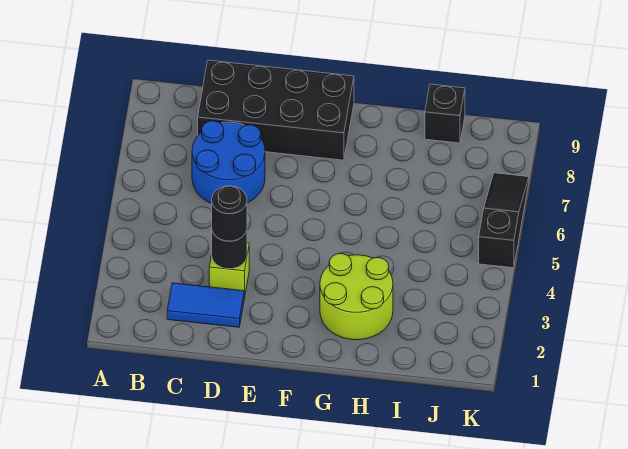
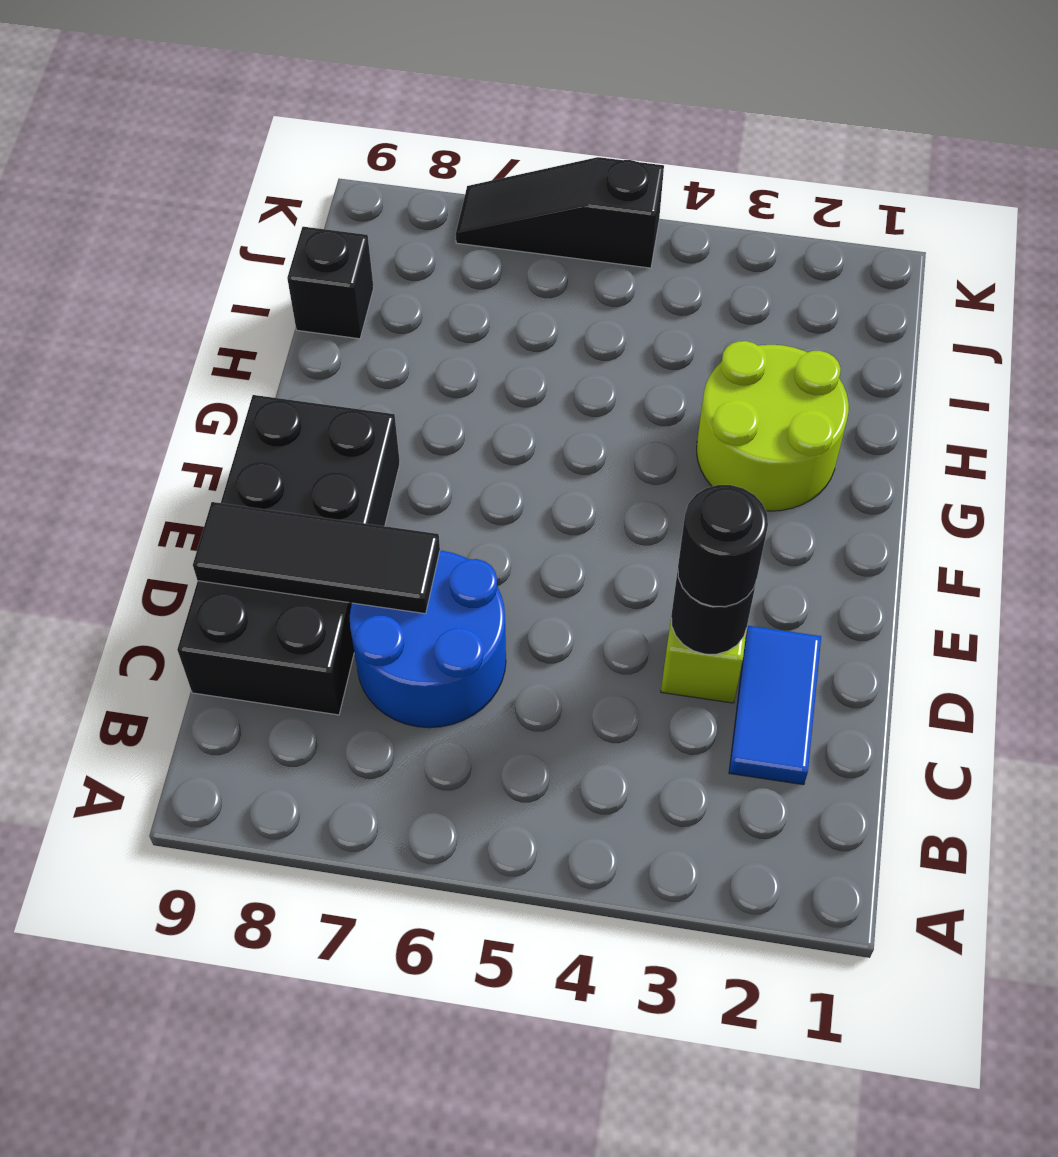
none -> black tile D7:D9 level 2

